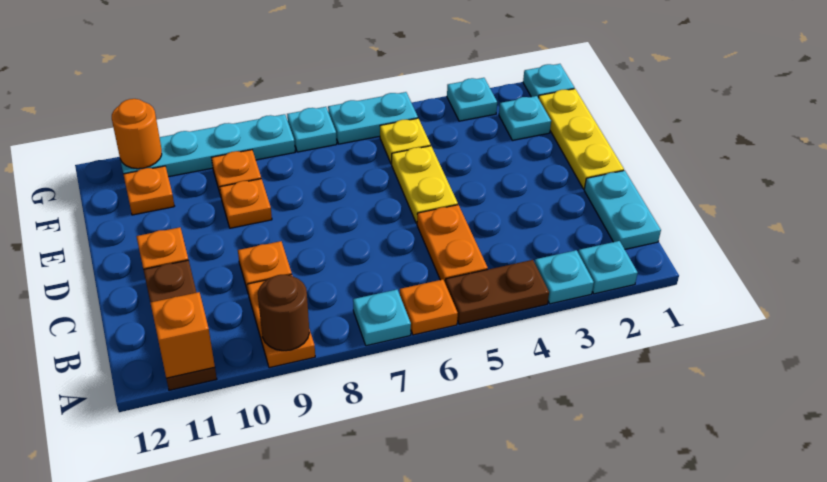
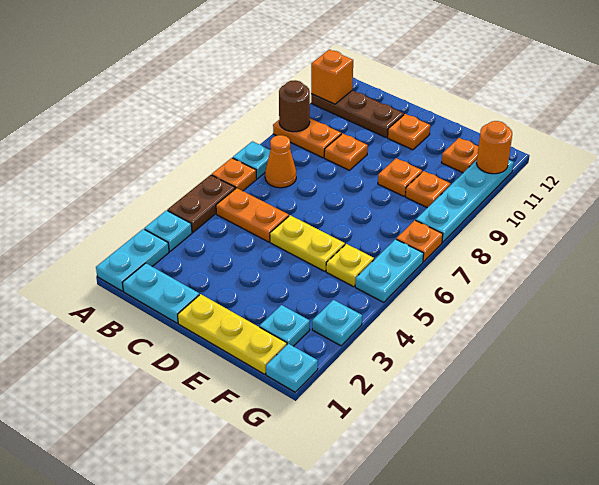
cyan plate A2 level 1 -> cyan plate A1:A2 level 1
none -> orange cone B7 level 1
cyan plate G7 level 1 -> orange plate G7 level 1

